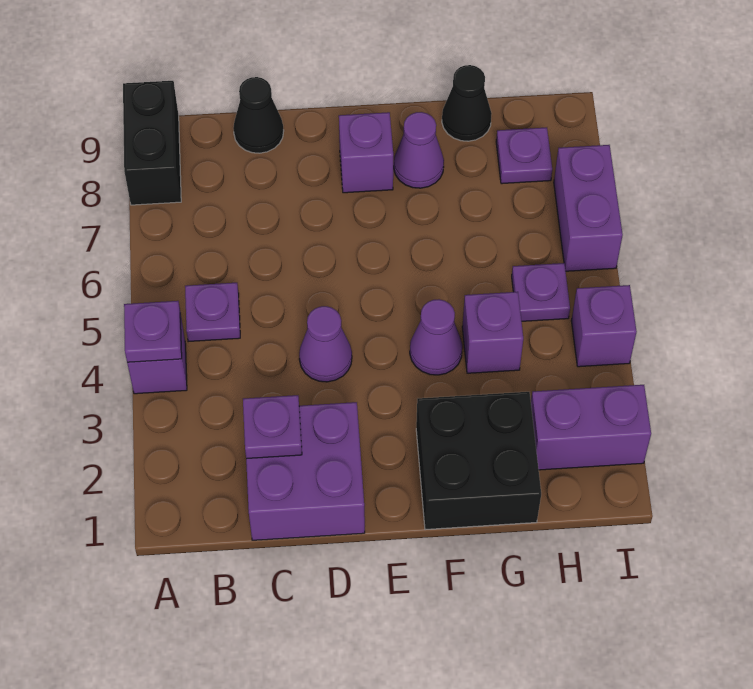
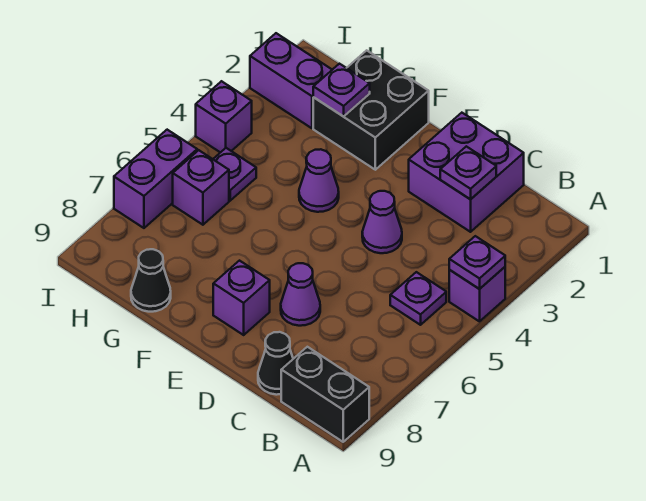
black brick A8:A9 level 1 -> black brick A9:B9 level 1
purple cone F8 level 1 -> purple cone D7 level 1
purple brick G4 level 1 -> purple brick H6 level 1
purple plate H8 level 1 -> purple plate G2 level 2

